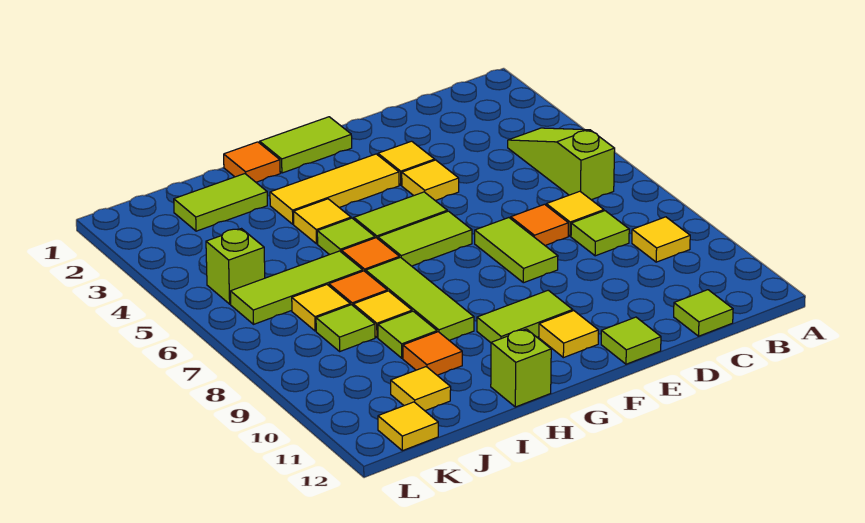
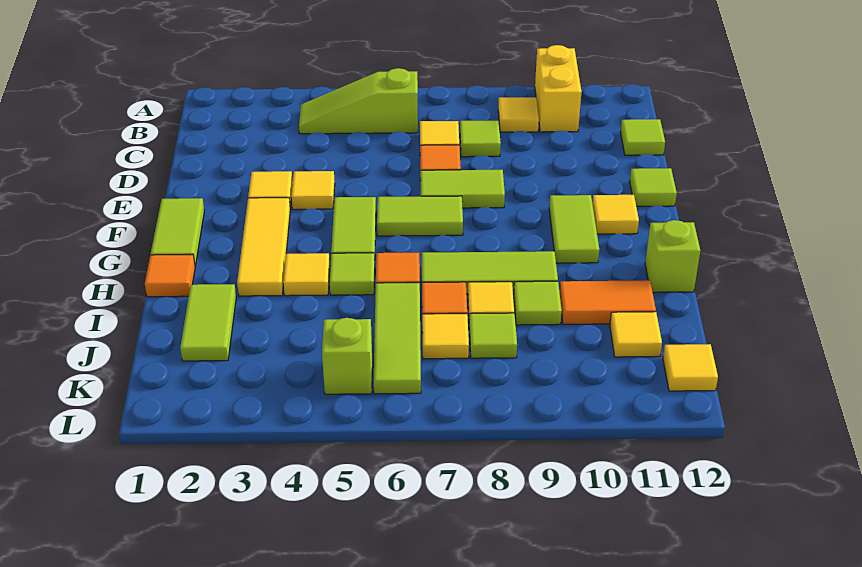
none -> yellow brick A10:B10 level 1
lime tile F6:G6 level 1 -> lime tile F6:F7 level 1
orange tile I10 level 1 -> orange tile I10:I11 level 1

